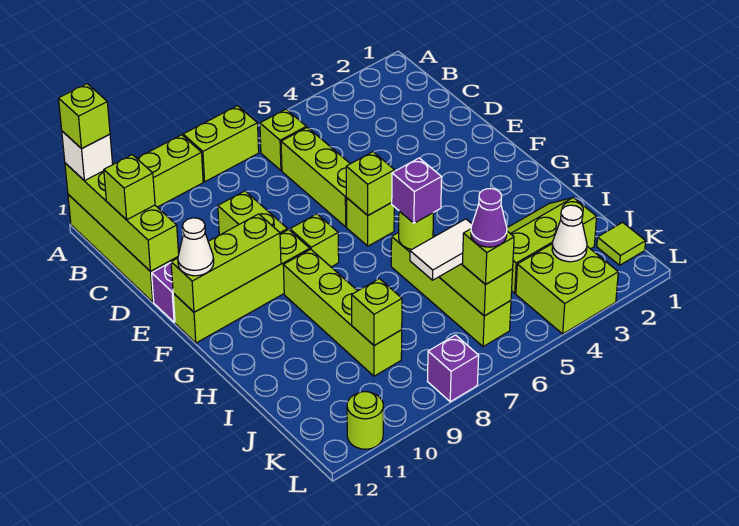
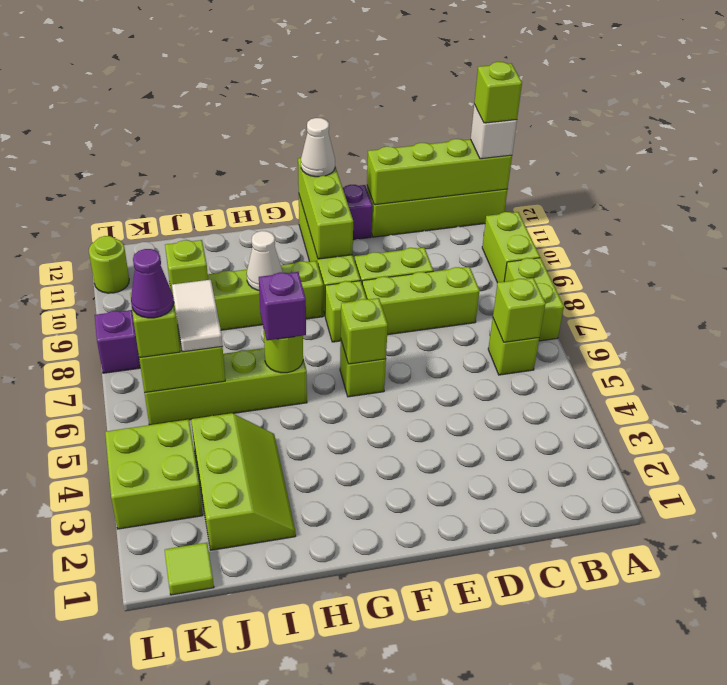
lime brick C6:E6 level 1 -> lime brick C8:E8 level 1
lime brick C12 level 3 -> lime brick B6 level 2
white cone K3 level 2 -> white cone H9 level 2

